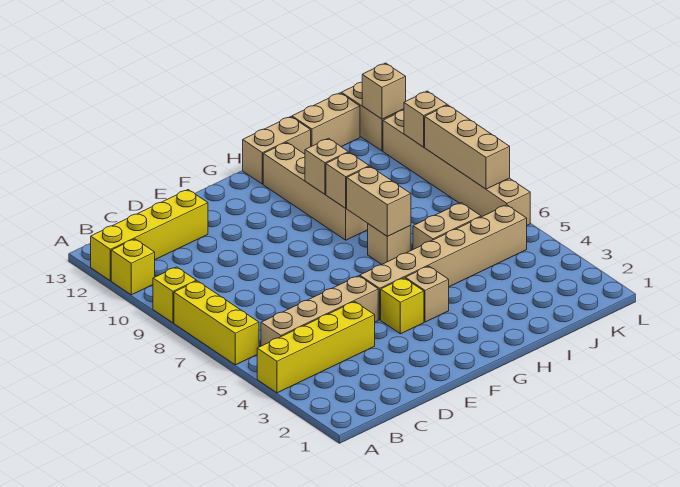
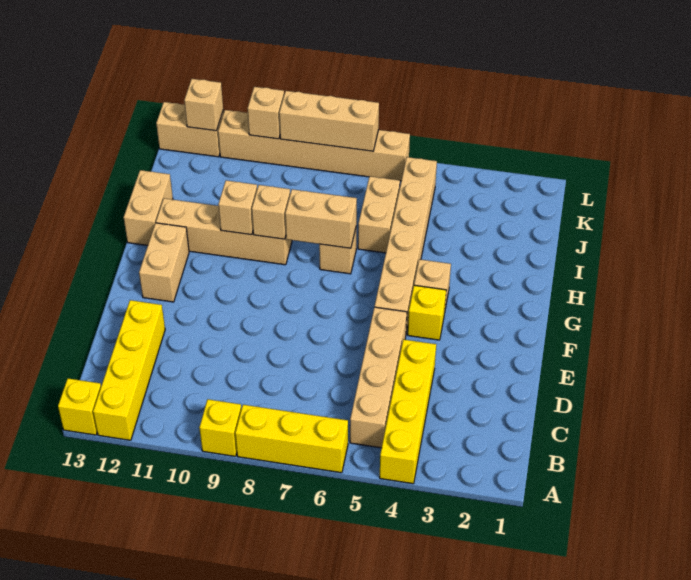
yellow brick A11 level 1 -> yellow brick A13 level 1
tan brick J13:K13 level 1 -> tan brick F12:G12 level 1

